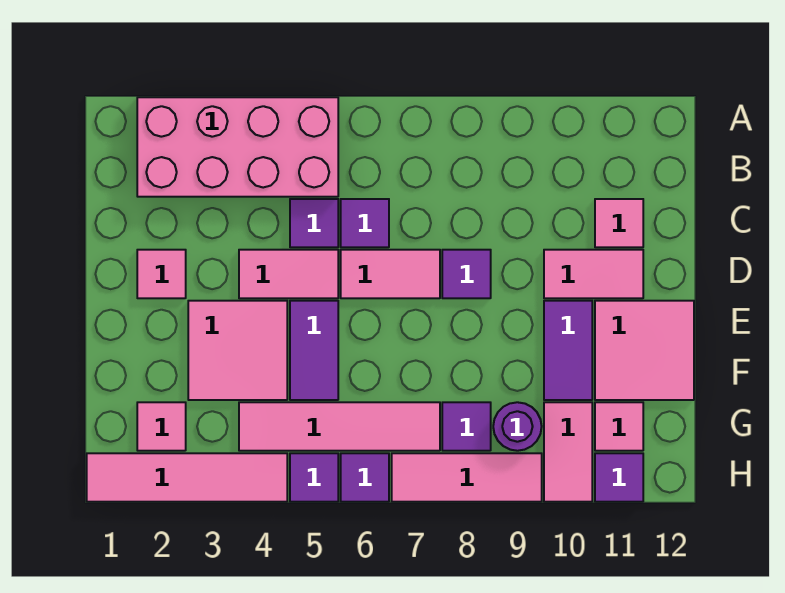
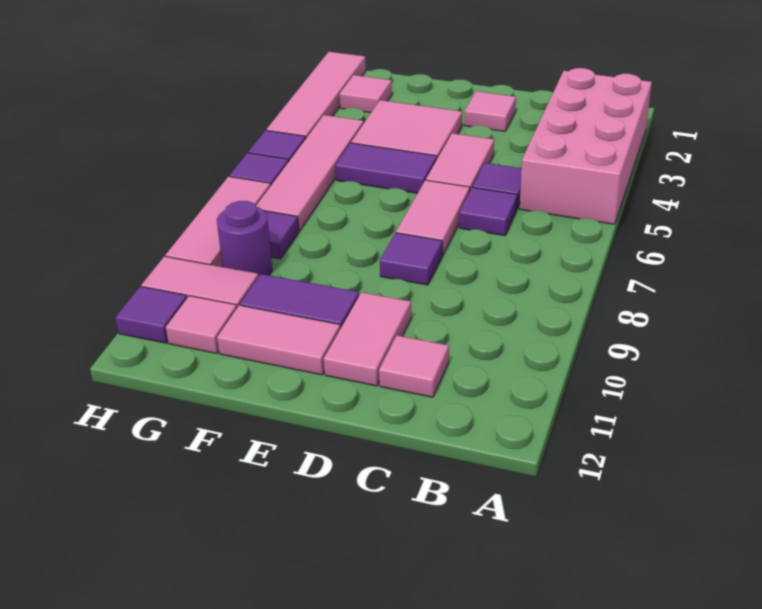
pink tile E11:F12 level 1 -> pink tile E11:F11 level 1

